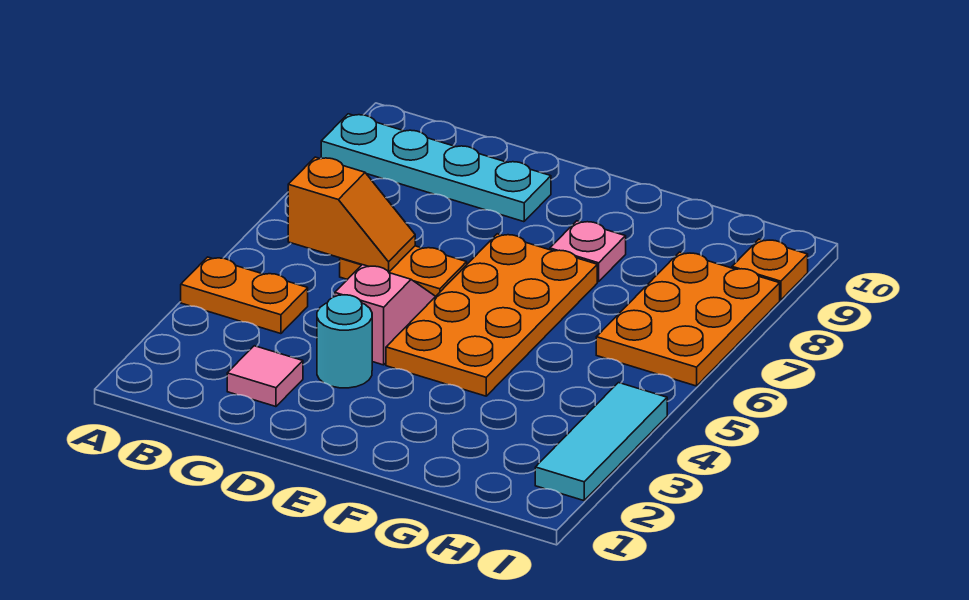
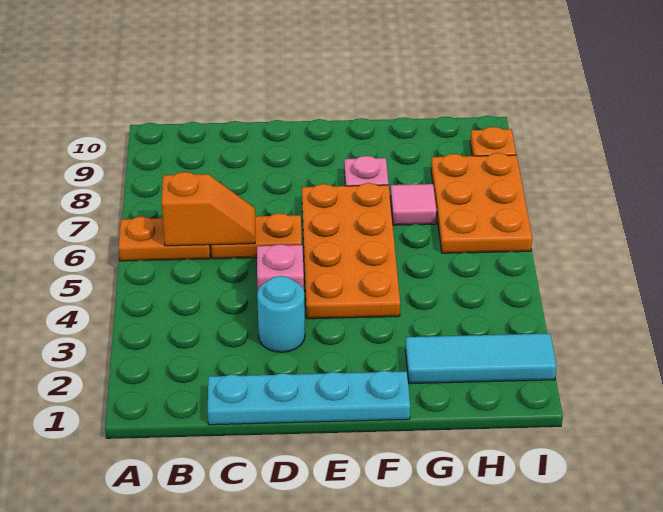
orange plate A4:B4 level 1 -> orange plate A6:B6 level 1
cyan plate A9:D9 level 1 -> cyan plate C1:F1 level 1
pink tile C2 level 1 -> pink tile G7 level 1
cyan tile I2:I4 level 1 -> cyan tile G2:I2 level 1

